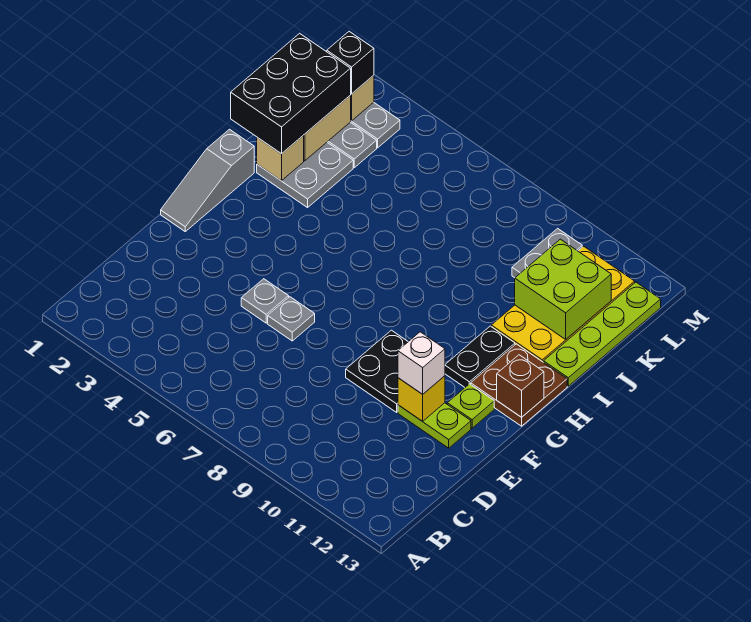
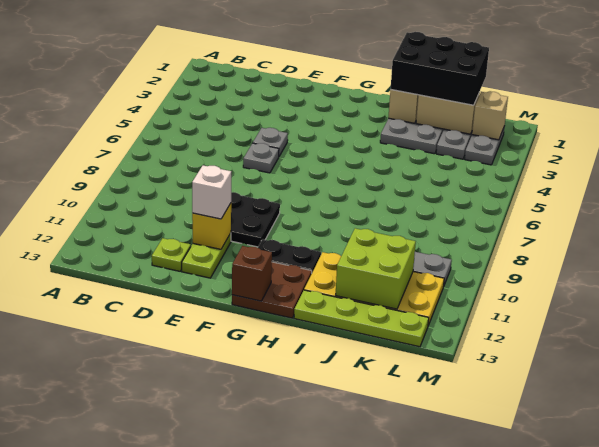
grey slope F1:H1 level 1 top H -> none
lime plate F12 level 1 -> lime plate D12 level 1
black brick L2 level 3 -> none

